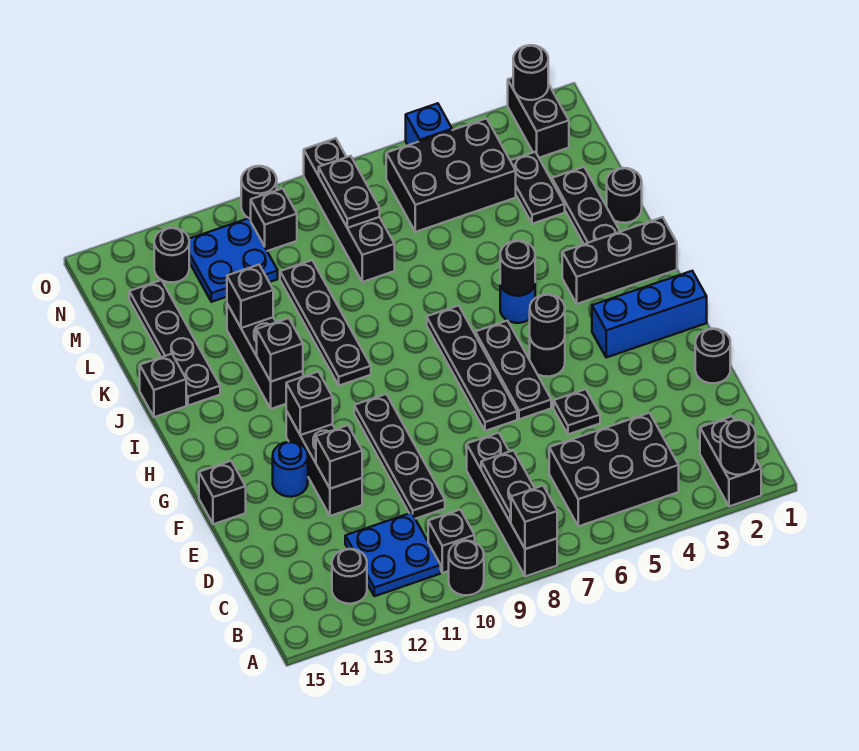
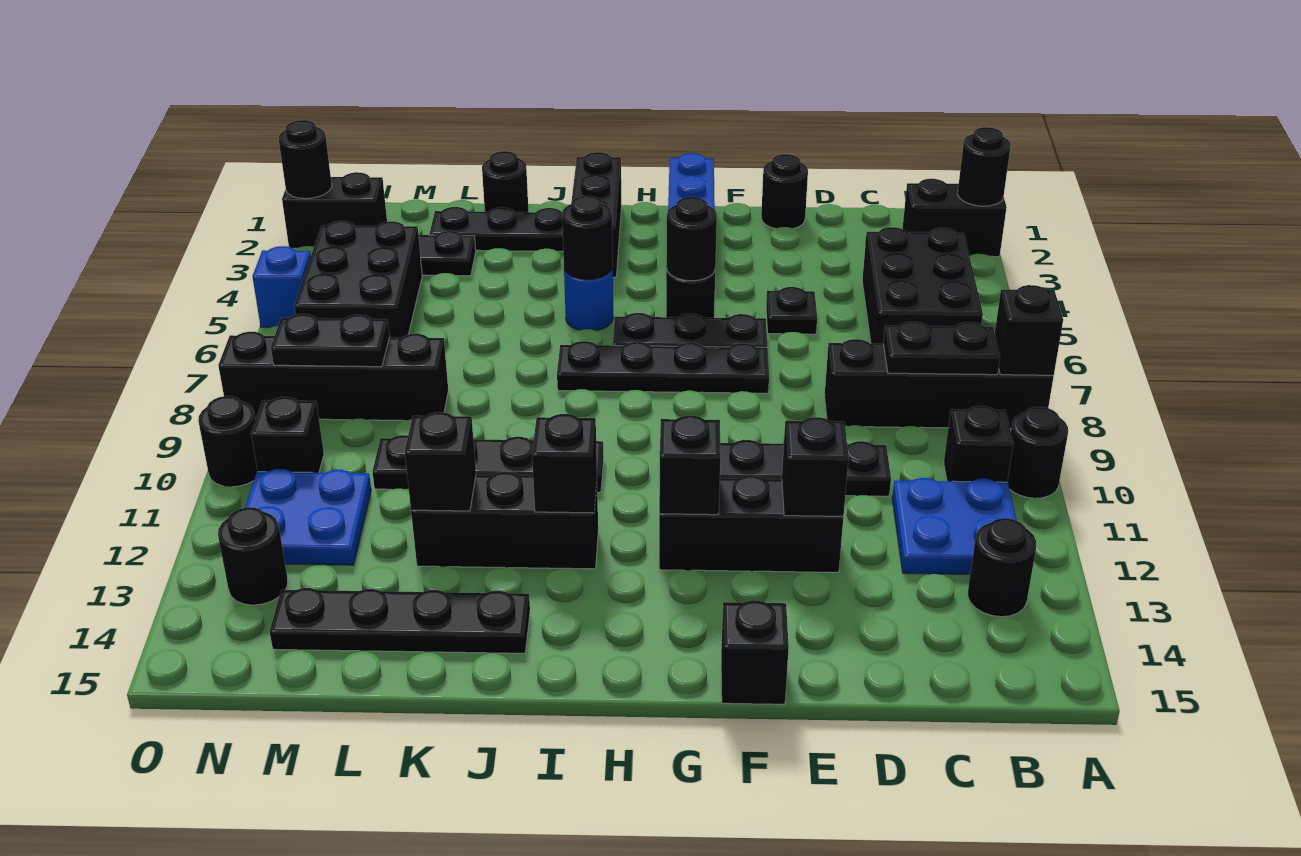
blue round brick F13 level 1 -> none
black brick J15 level 1 -> none

